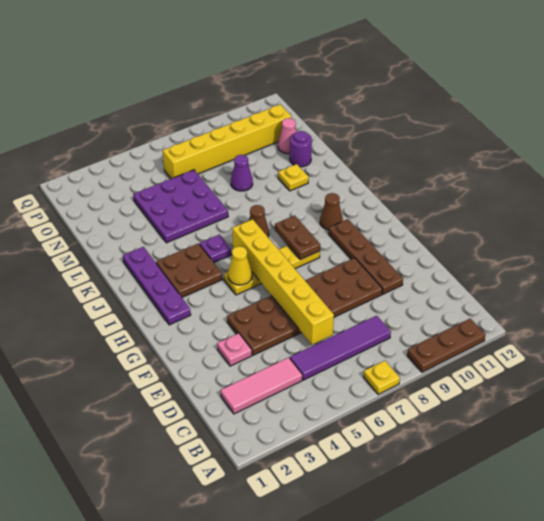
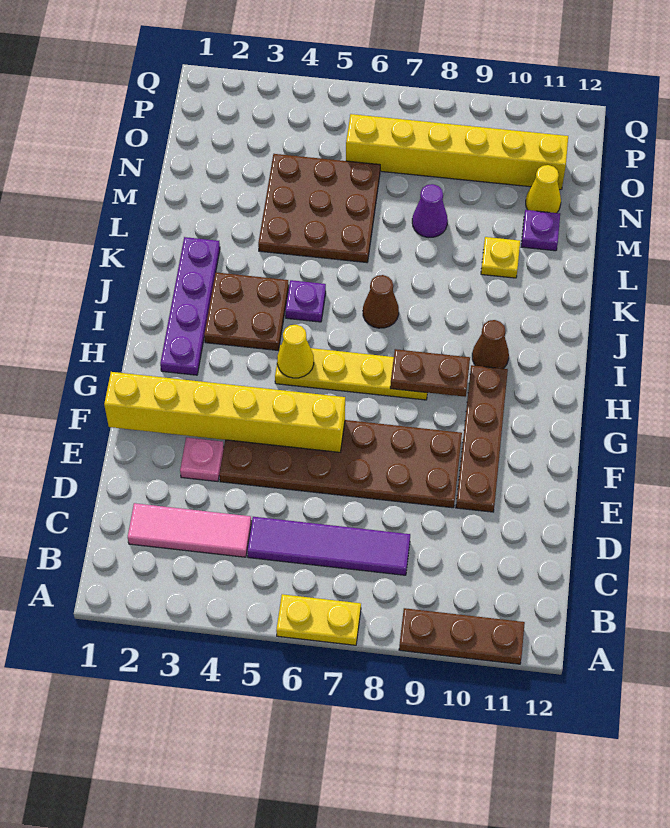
yellow plate A7 level 1 -> yellow plate A6:A7 level 1
yellow brick D6:I6 level 2 -> yellow brick F1:F6 level 2
brown plate H8:I8 level 2 -> brown plate H8:H9 level 2
purple plate L4:N6 level 1 -> brown plate L4:N6 level 1
purple round brick M11 level 1 -> purple plate M11 level 1
pink cone N11 level 1 -> yellow cone N11 level 1

